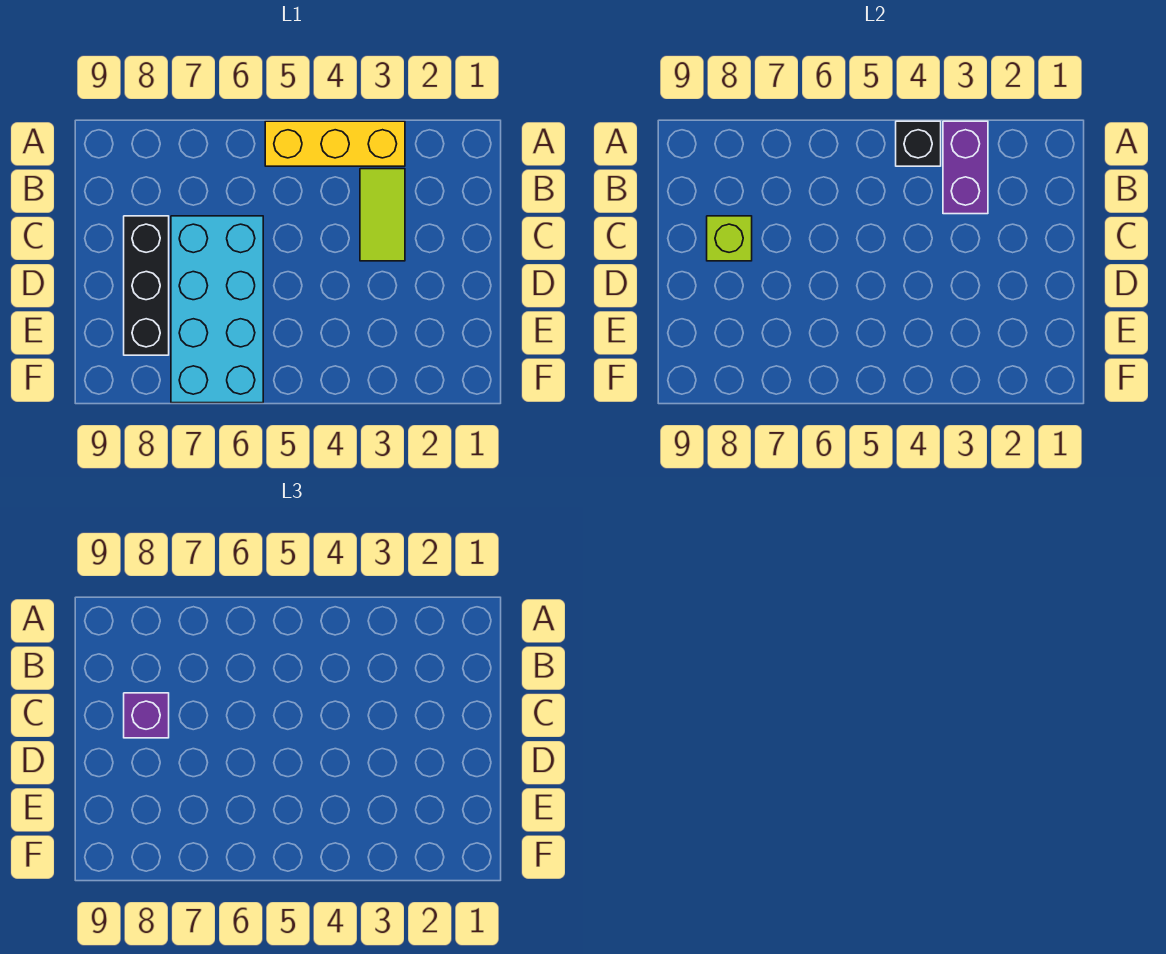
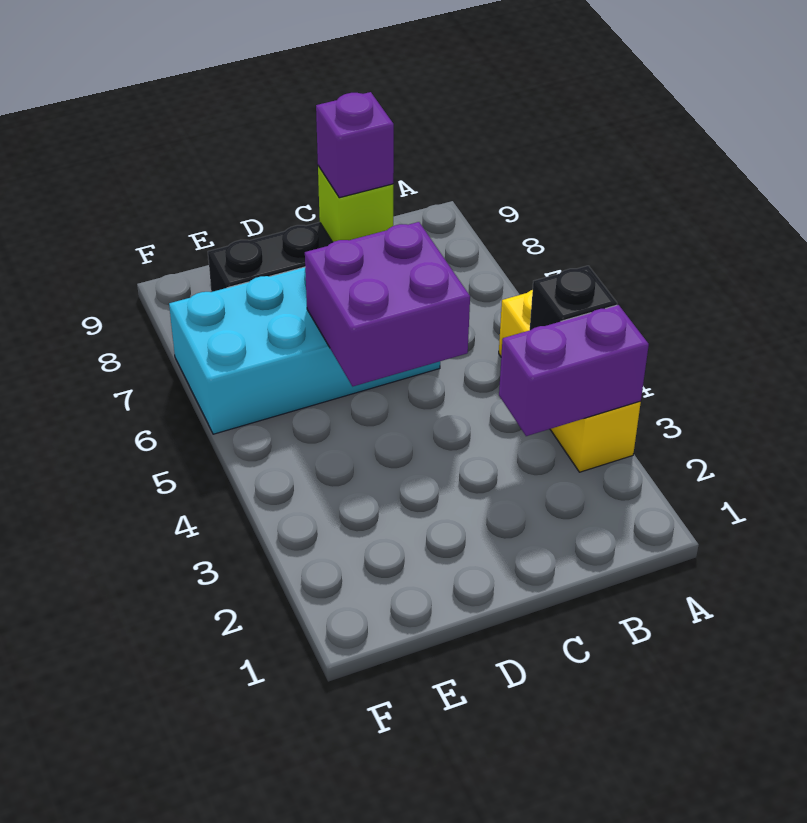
lime tile B3:C3 level 1 -> none
none -> purple brick C5:D6 level 2

